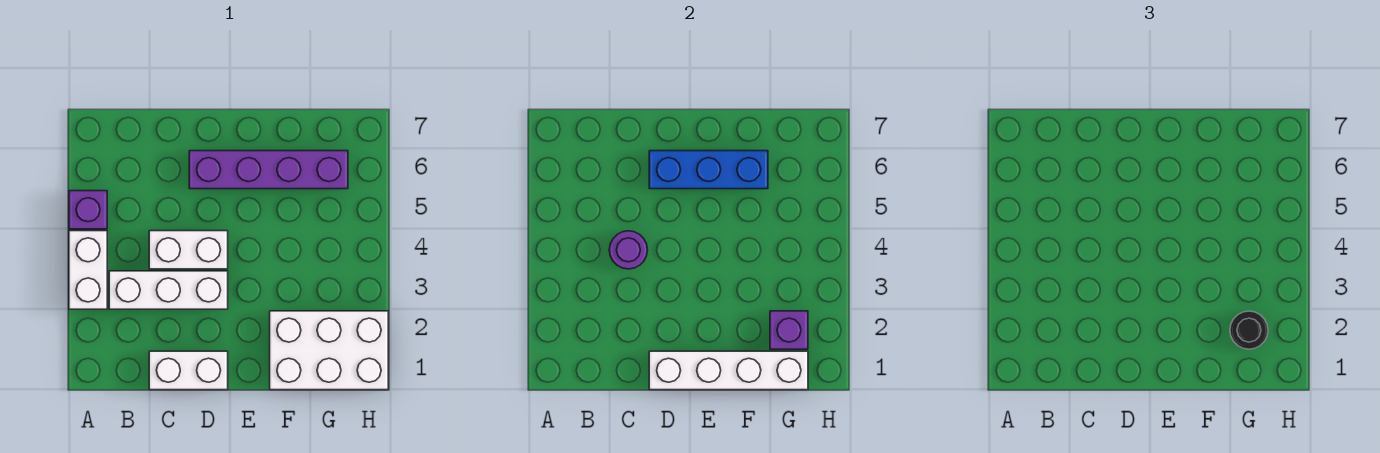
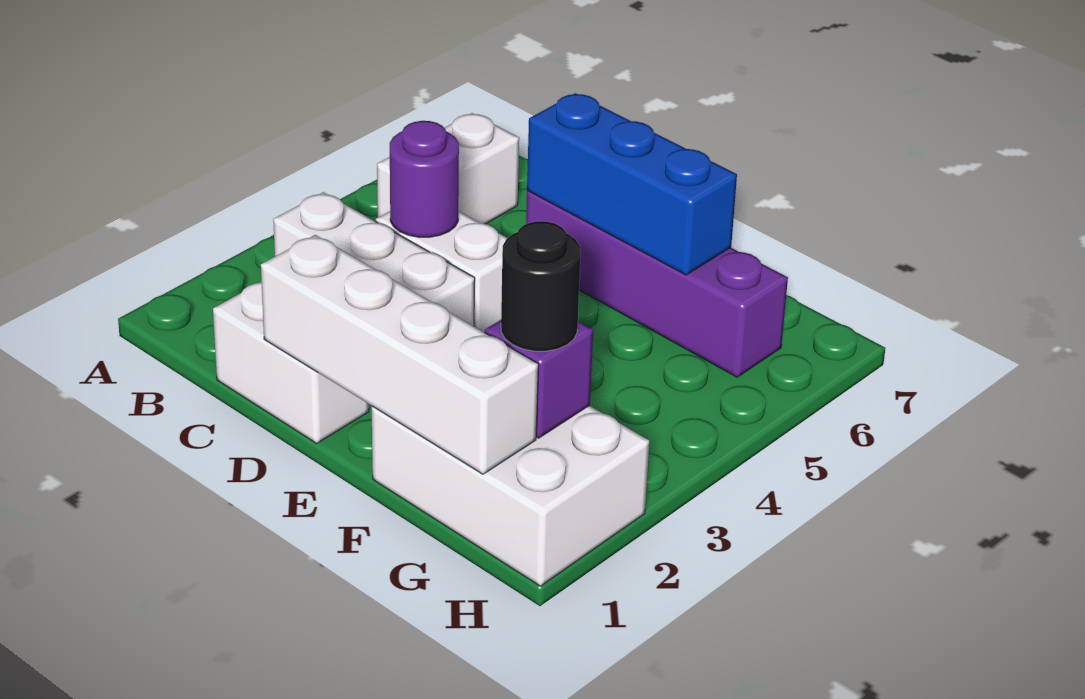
white brick A3:A4 level 1 -> white brick B5:B6 level 1
purple brick A5 level 1 -> none

